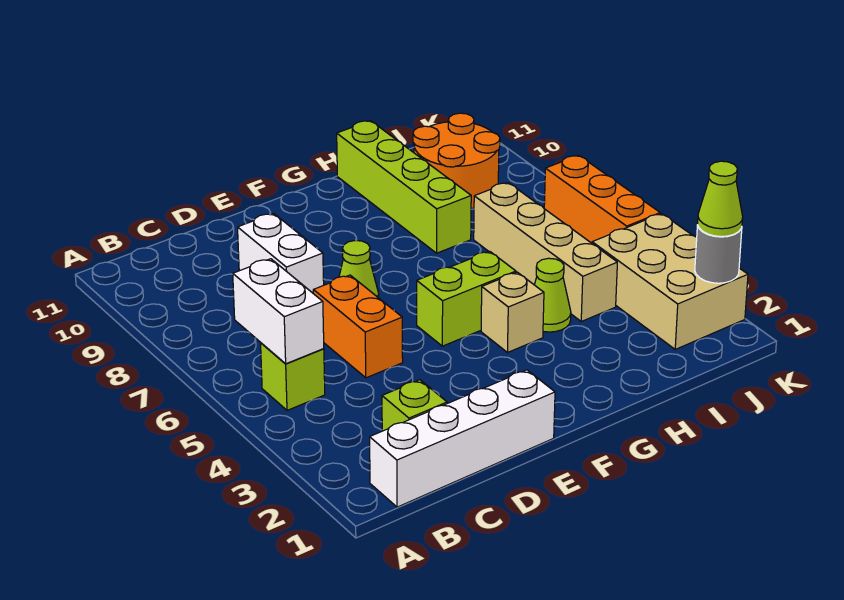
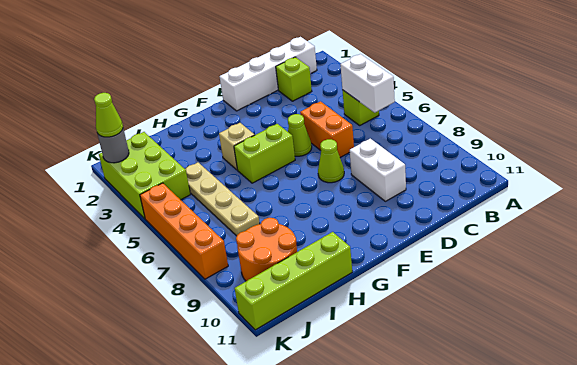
lime cone H4 level 1 -> lime cone E5 level 1
lime brick H8:H11 level 1 -> lime brick H11:K11 level 1
tan brick I4:I7 level 1 -> tan plate I4:I7 level 1
tan brick J2:K4 level 1 -> lime brick J2:K4 level 1
orange brick K5:K7 level 1 -> orange brick K5:K8 level 1

